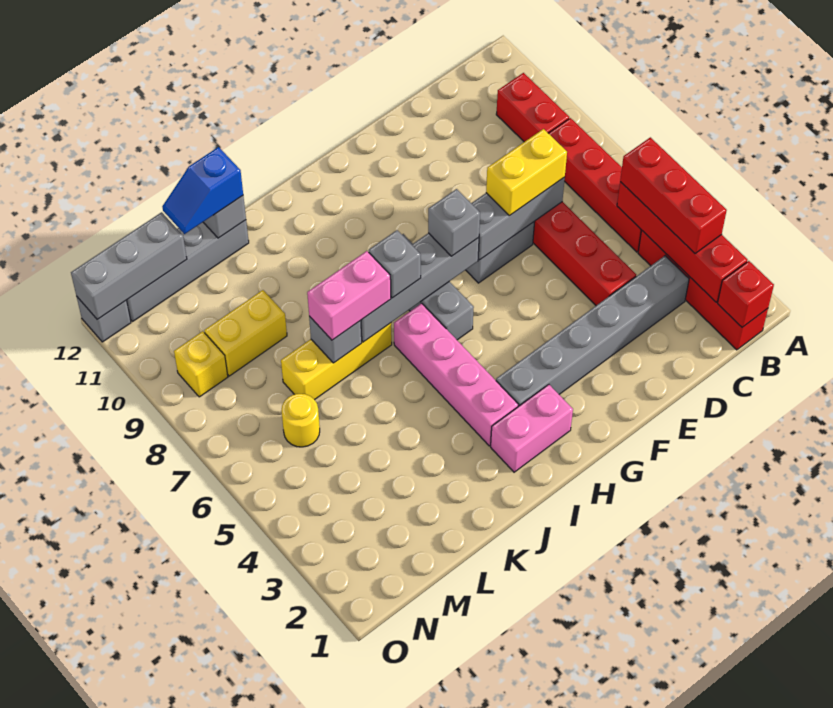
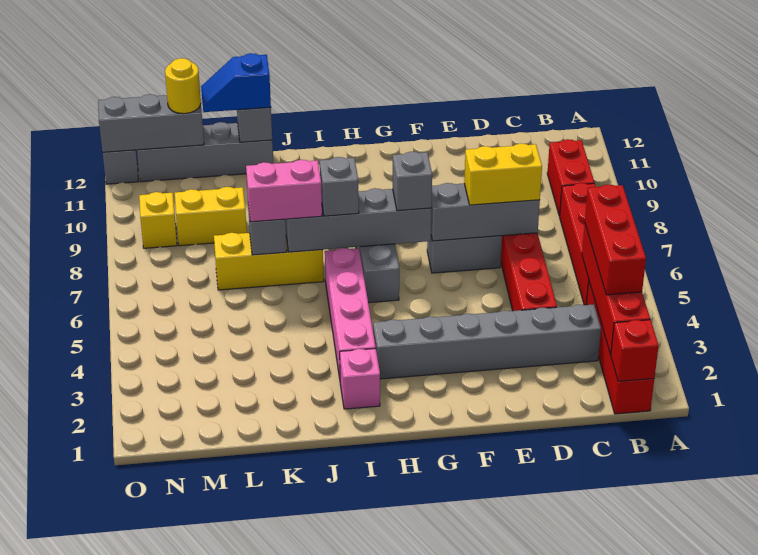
pink brick H2:I2 level 1 -> pink brick I2 level 1
yellow round brick M6 level 1 -> yellow round brick M12 level 3

